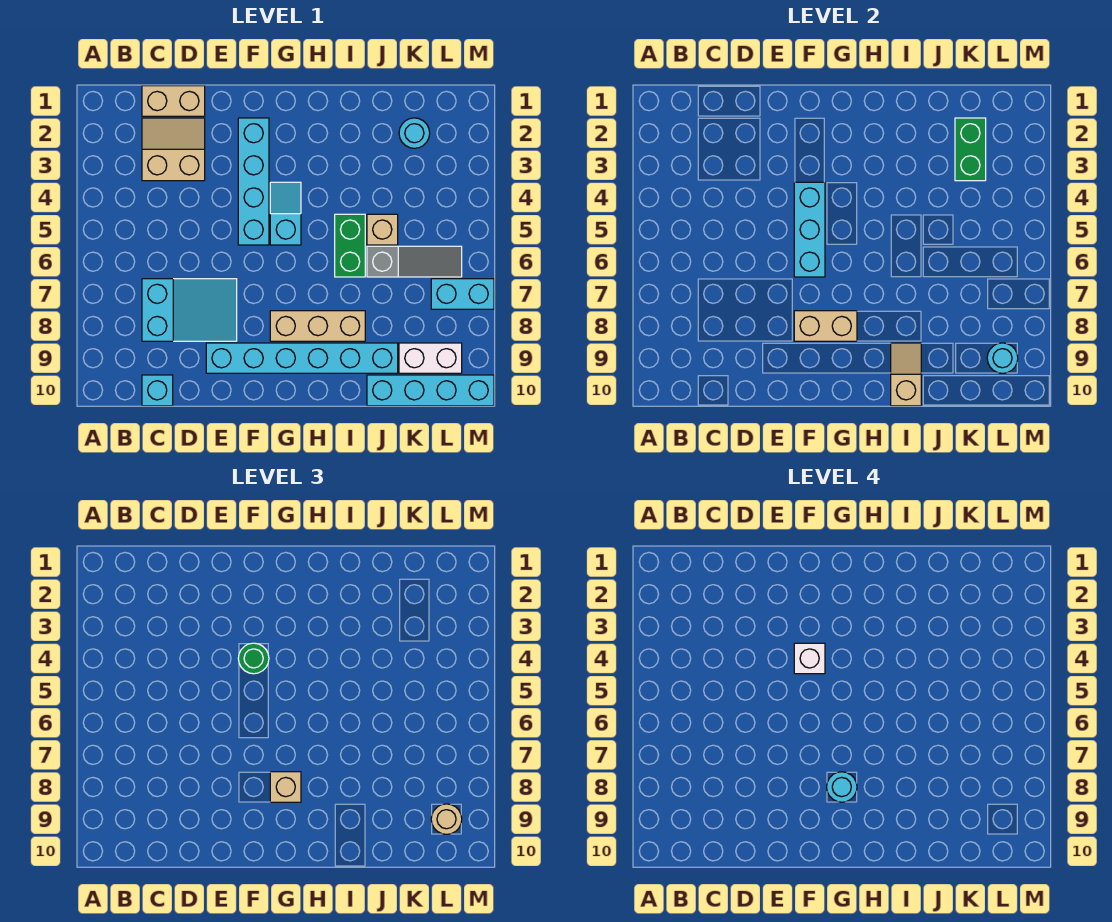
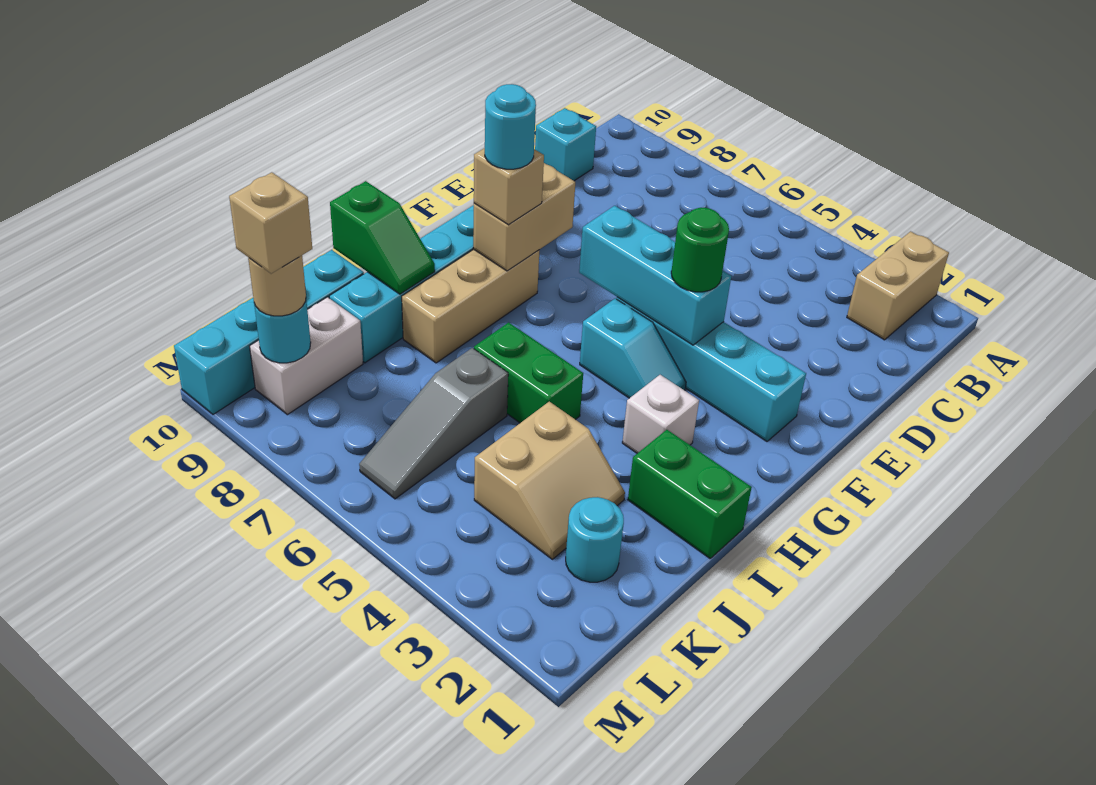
tan brick C1:D1 level 1 -> tan brick A2:B2 level 1
tan slope C2:D3 level 1 top 3 -> tan slope J3:K4 level 1 top 4
cyan slope C7:E8 level 1 top C -> none
white brick F4 level 4 -> white brick H3 level 1
tan slope I9:I10 level 2 top 10 -> green slope I9:I10 level 2 top 10
tan brick J5 level 1 -> tan brick L9 level 4
green brick K2:K3 level 2 -> green brick I1:I2 level 1
cyan brick L7:M7 level 1 -> none

